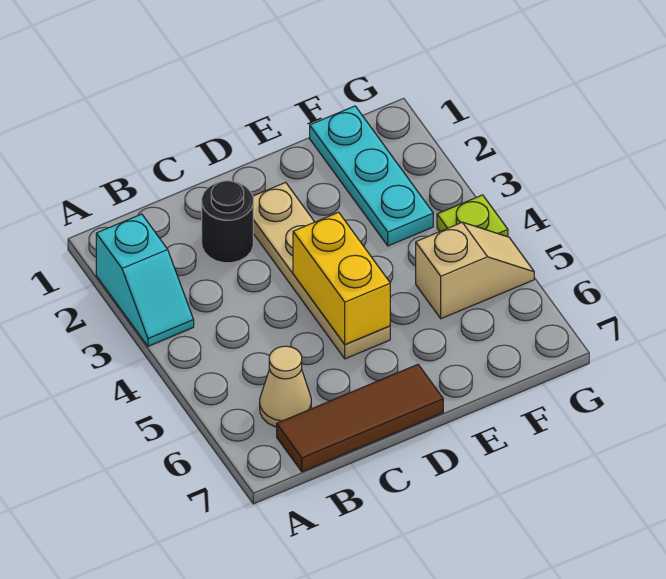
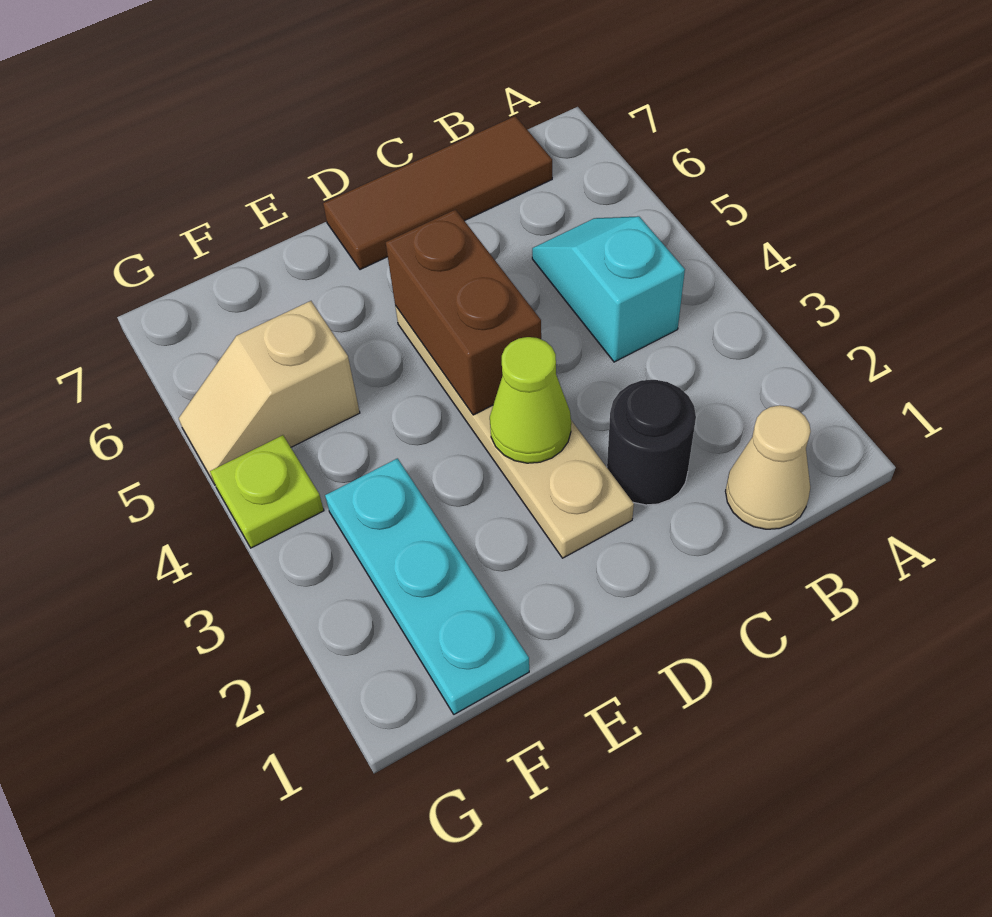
cyan slope A2:A3 level 1 top 2 -> cyan slope B4:B5 level 1 top 4
tan cone B6 level 1 -> tan cone B1 level 1
none -> lime cone D3 level 2
yellow brick D4:D5 level 2 -> brown brick D4:D5 level 2

